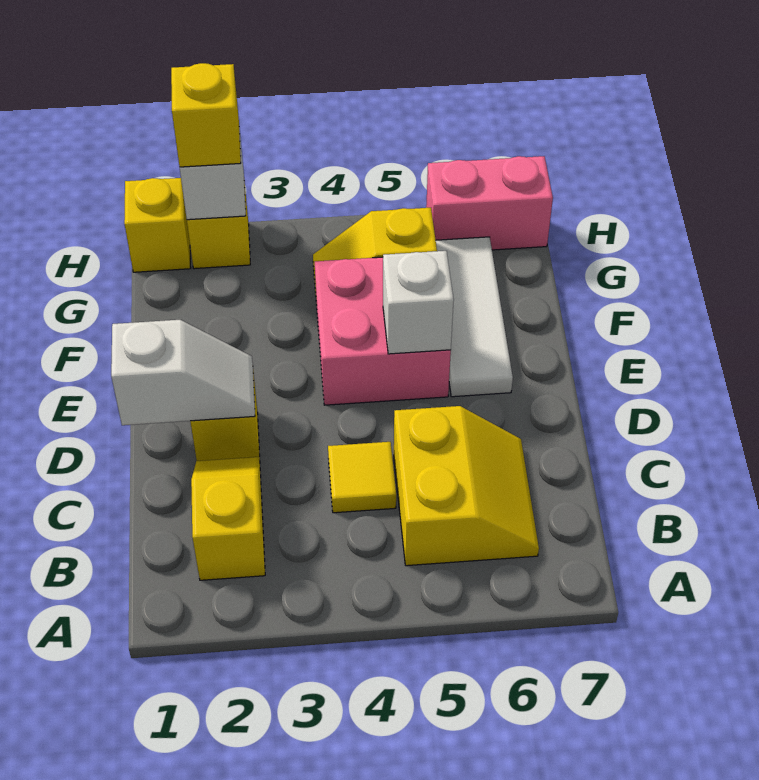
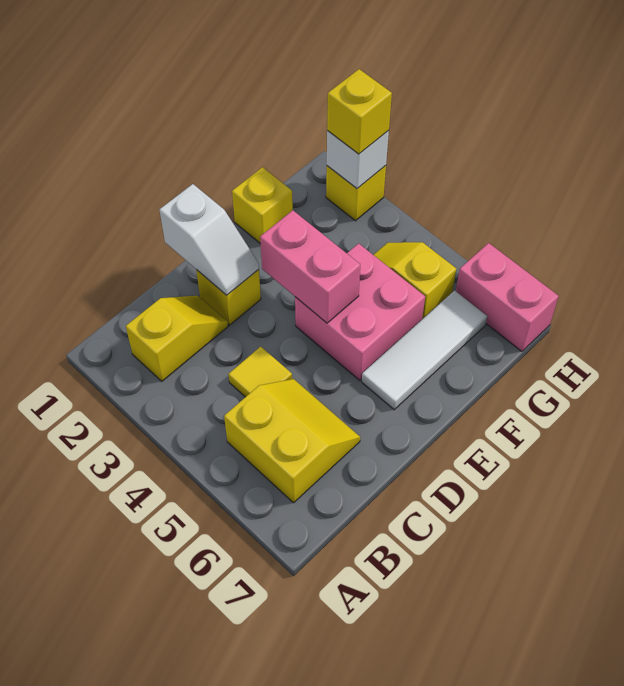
yellow slope B5:C6 level 1 top 5 -> yellow slope B5:C6 level 1 top B
none -> pink brick E3:E4 level 2
white brick E5 level 2 -> none
yellow brick H1 level 1 -> yellow brick F1 level 1

